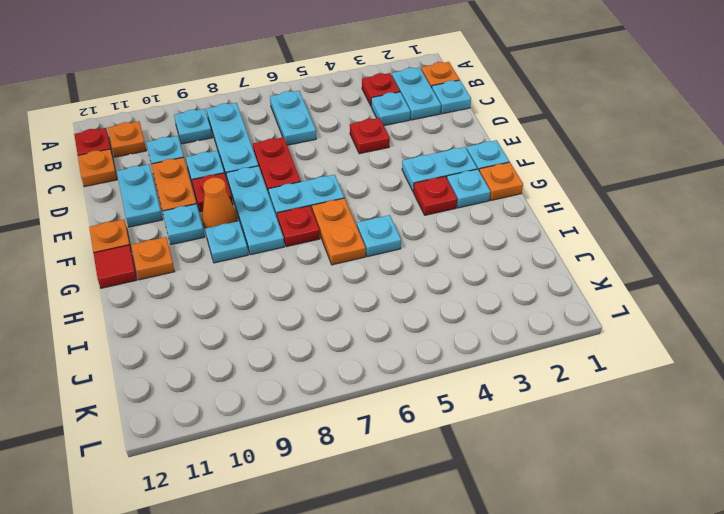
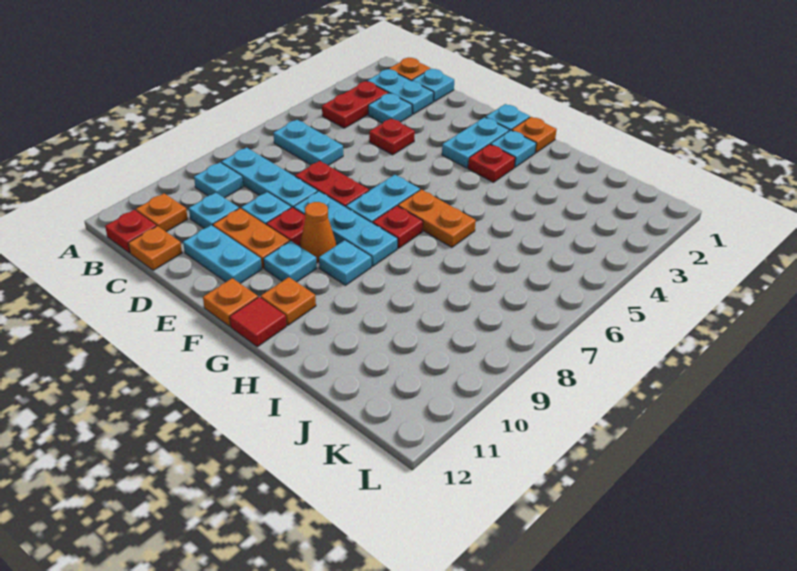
red plate B3 level 1 -> red plate B3:B4 level 1
cyan plate H5 level 1 -> none

